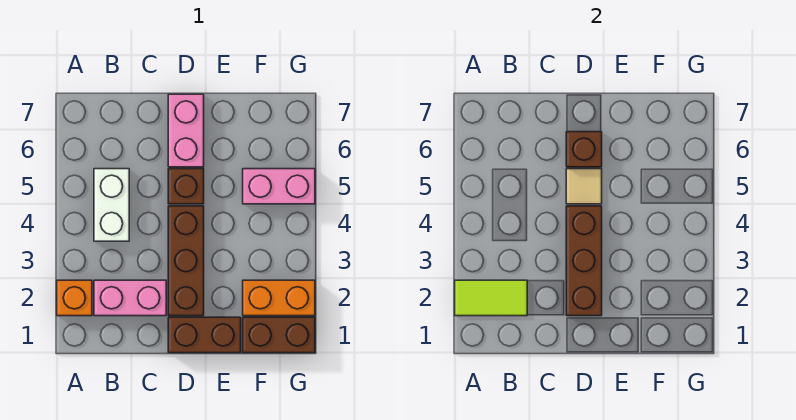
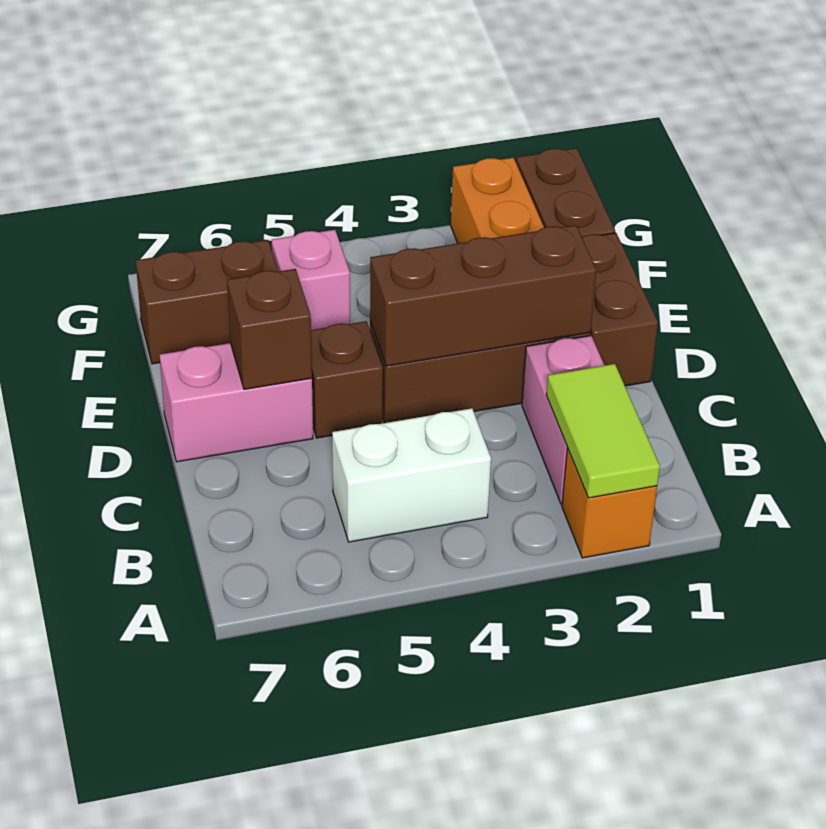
tan tile D5 level 2 -> none
pink brick F5:G5 level 1 -> pink brick F5 level 1
none -> brown brick F6:F7 level 1

